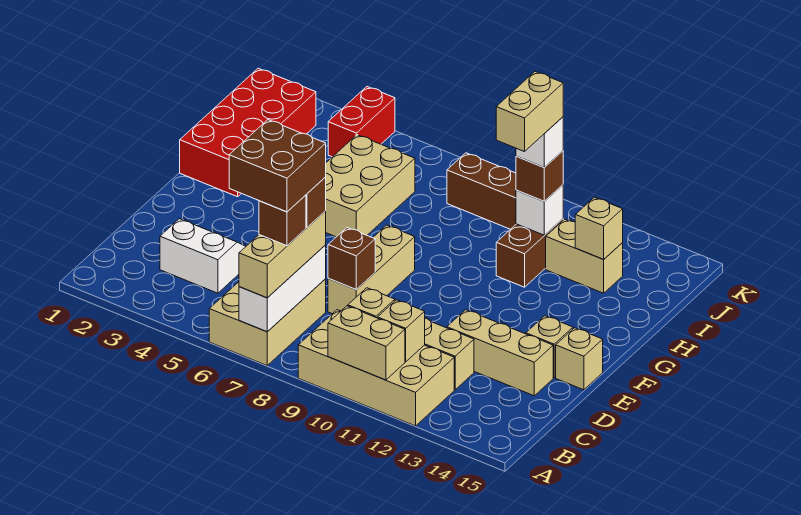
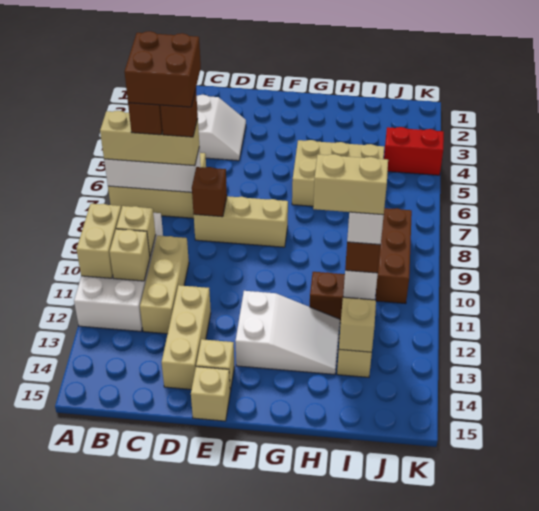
tan brick A9:B12 level 1 -> white brick A9:B12 level 1
none -> white slope F12:H13 level 1 top F
red brick G1:J2 level 1 -> none

